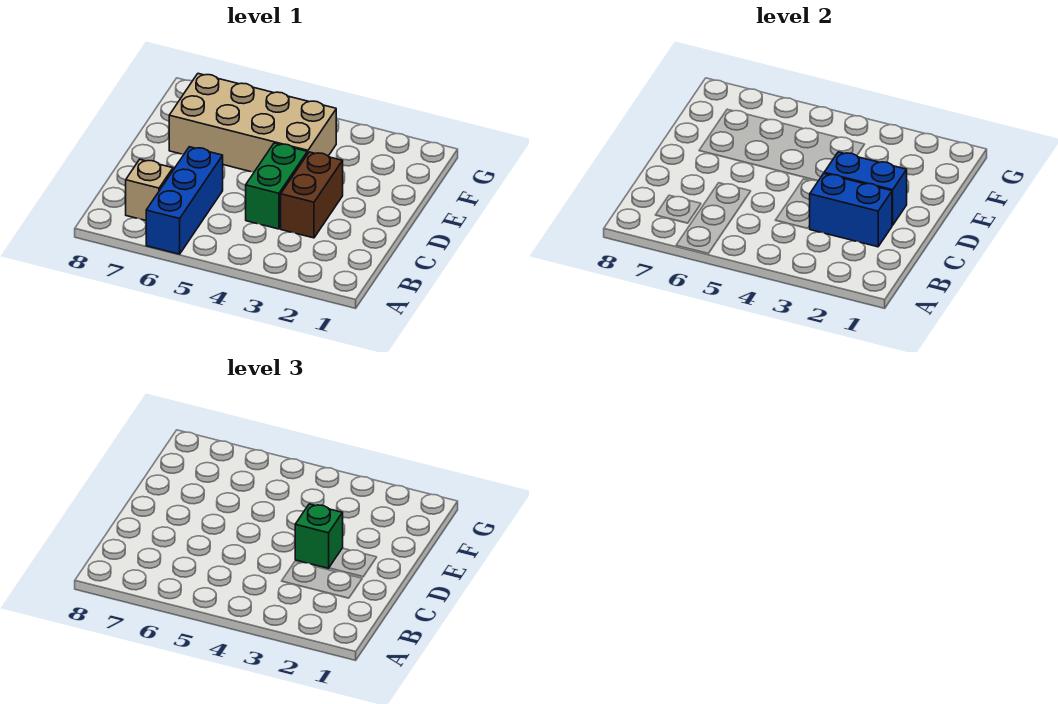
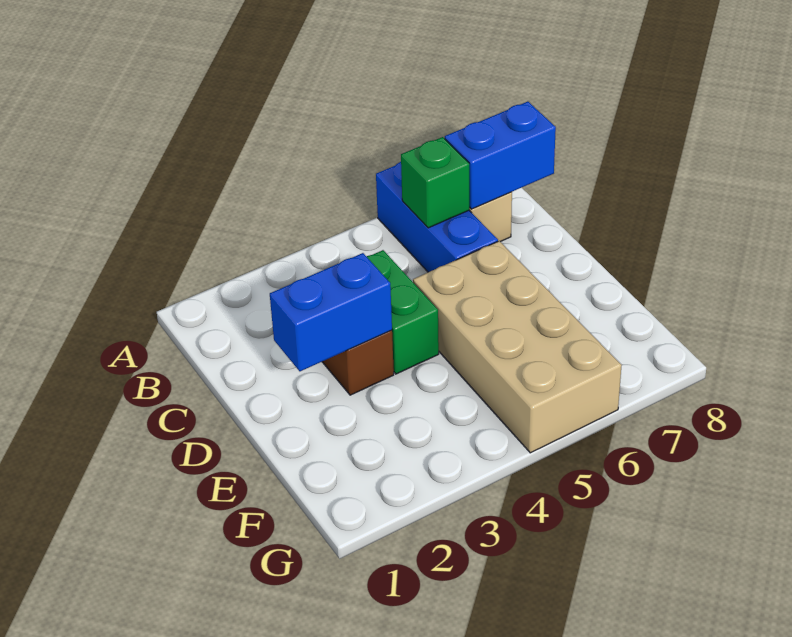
blue brick C2:C3 level 2 -> blue brick B7:B8 level 2
green brick D3 level 3 -> green brick B6 level 2
tan brick E4:F7 level 1 -> tan brick D5:G6 level 1

